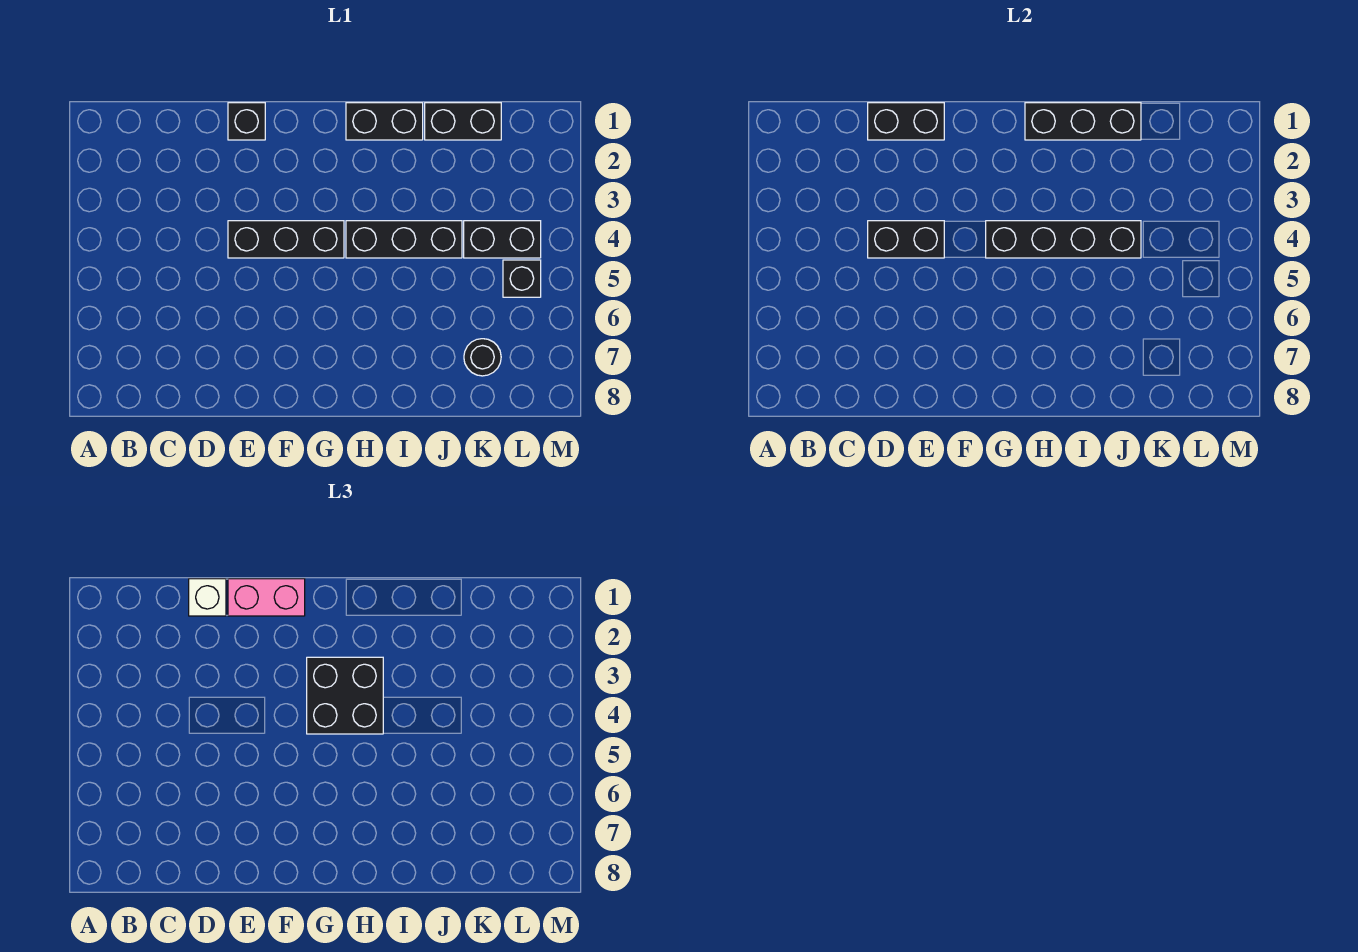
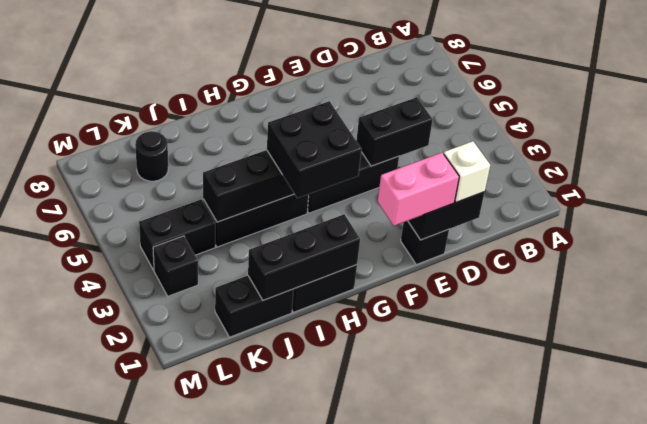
black brick L5 level 1 -> black brick L3 level 1

